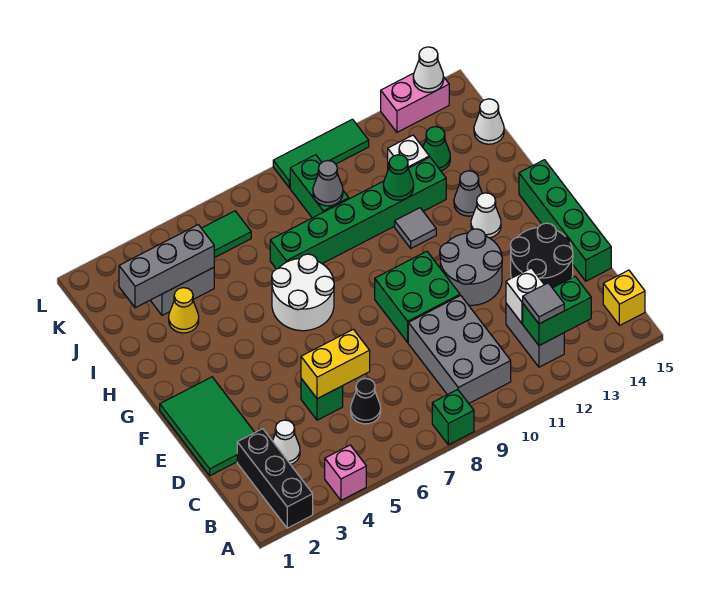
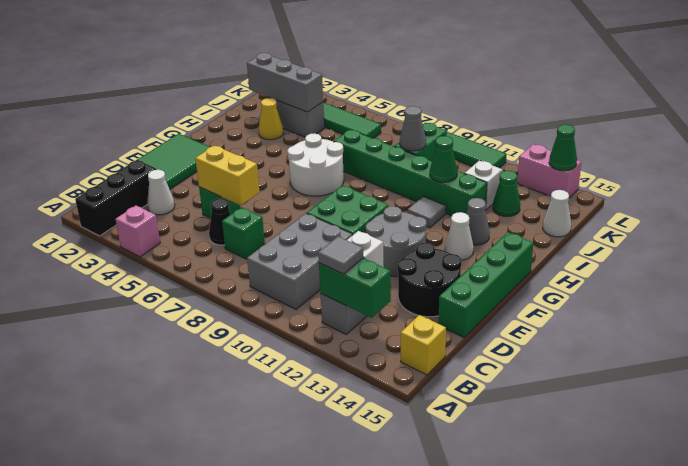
green brick A8 level 1 -> green brick C7 level 1
white cone L14 level 2 -> green cone L14 level 2

